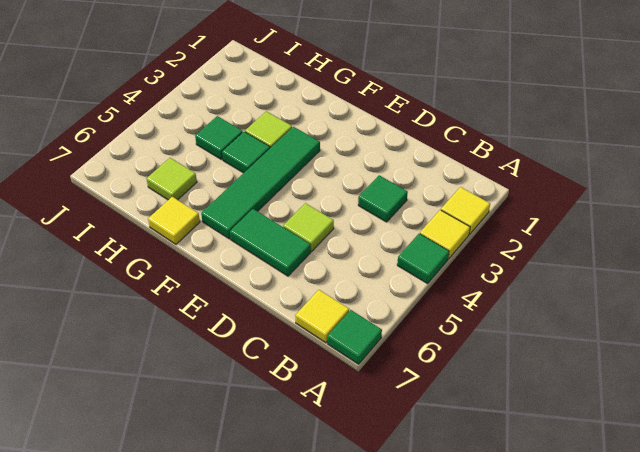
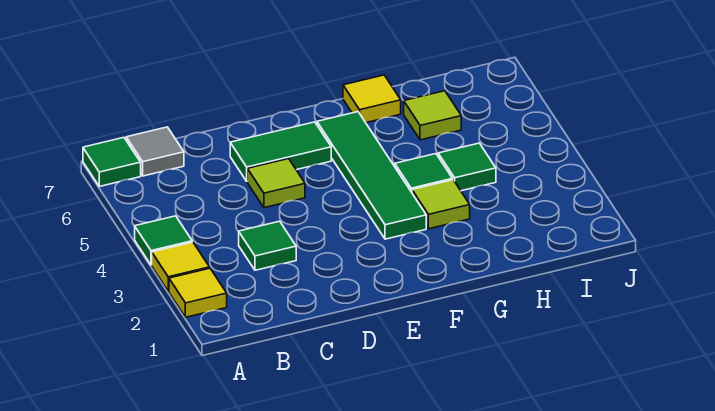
yellow tile B7 level 1 -> grey tile B7 level 1

